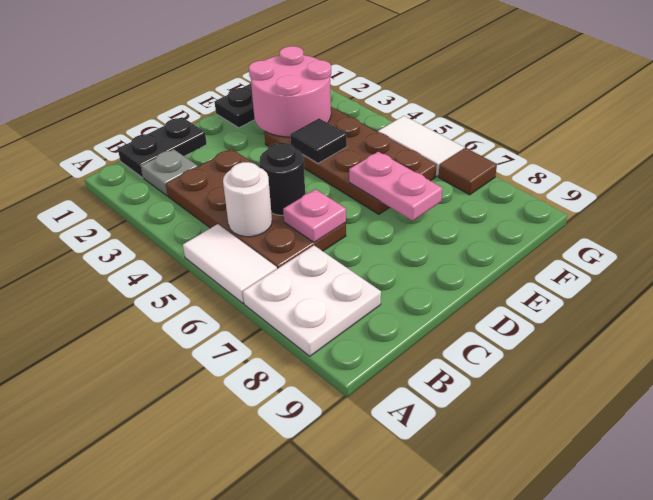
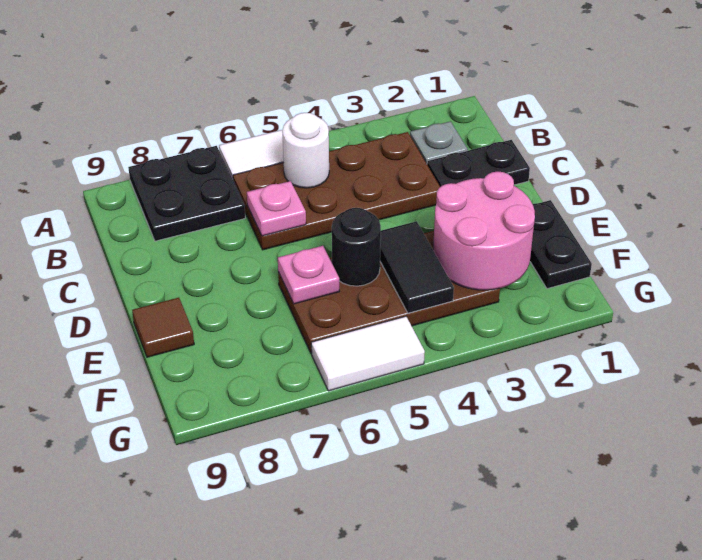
white plate A7:B8 level 1 -> black plate A7:B8 level 1
black plate B1:C1 level 1 -> black plate C1:C2 level 1
black round brick C5 level 2 -> black round brick E5 level 2
black tile E4 level 2 -> black tile E4:F4 level 2
pink plate E6:E7 level 2 -> pink plate E6 level 2
brown tile G7 level 1 -> brown tile E9 level 1

